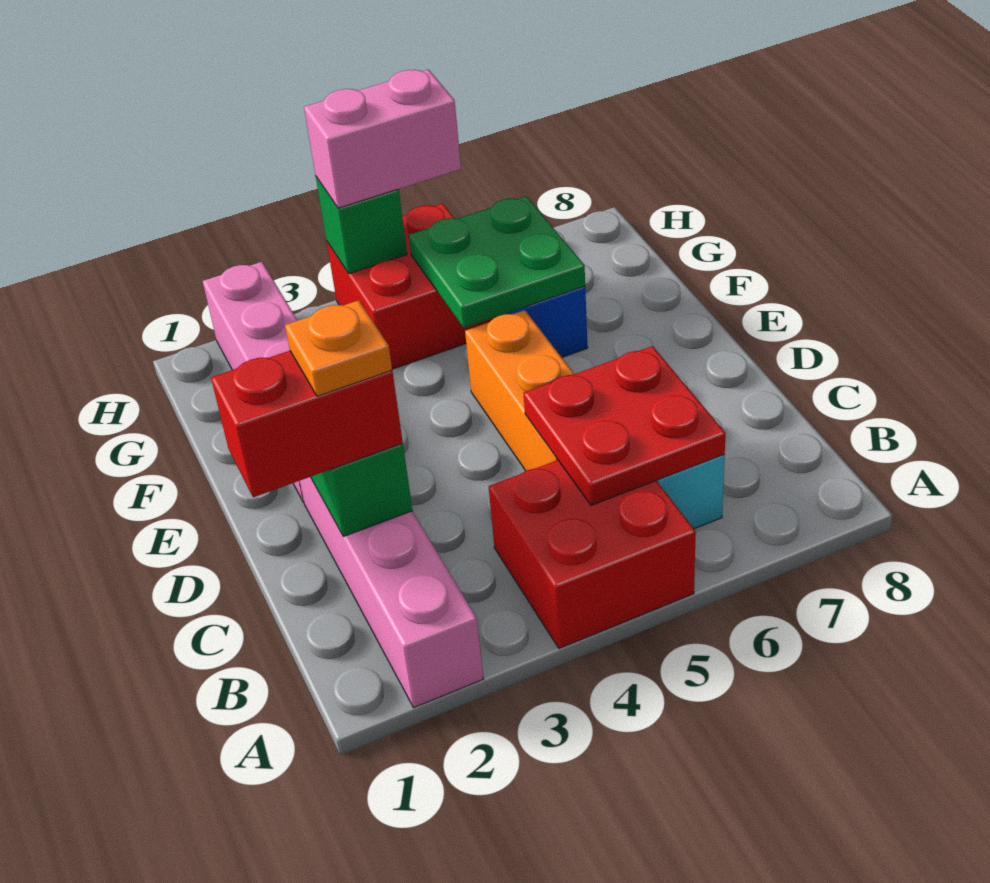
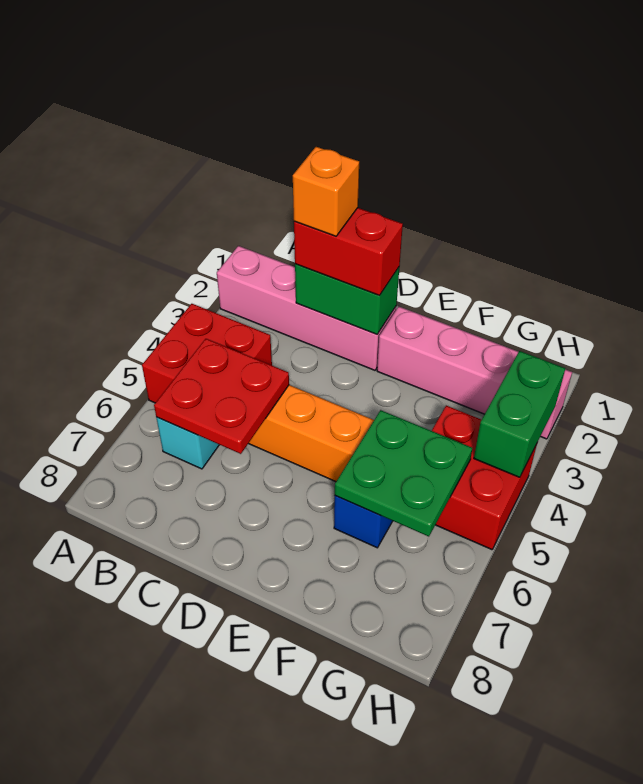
red brick C1:C2 level 3 -> red brick C2:D2 level 3
orange plate C2 level 4 -> orange brick C2 level 4
green brick H4 level 2 -> green brick H3:H4 level 2
pink brick H4:H5 level 3 -> none

